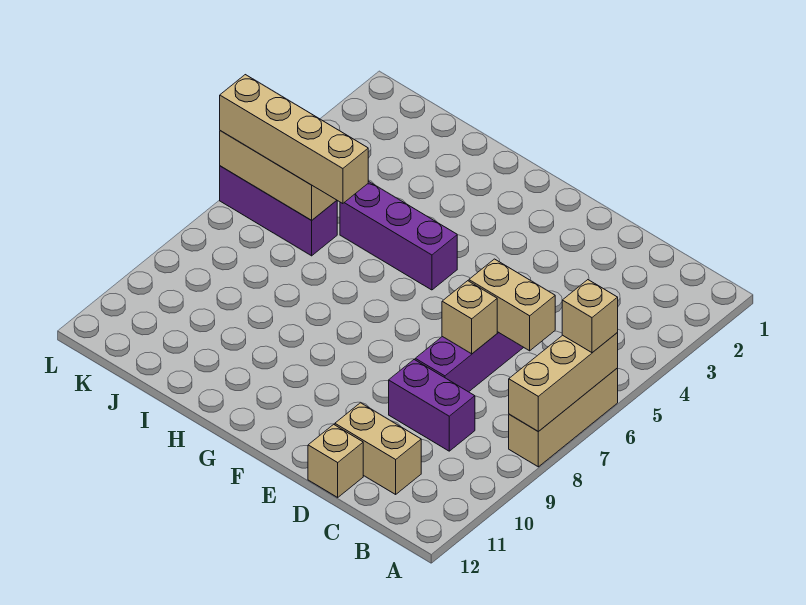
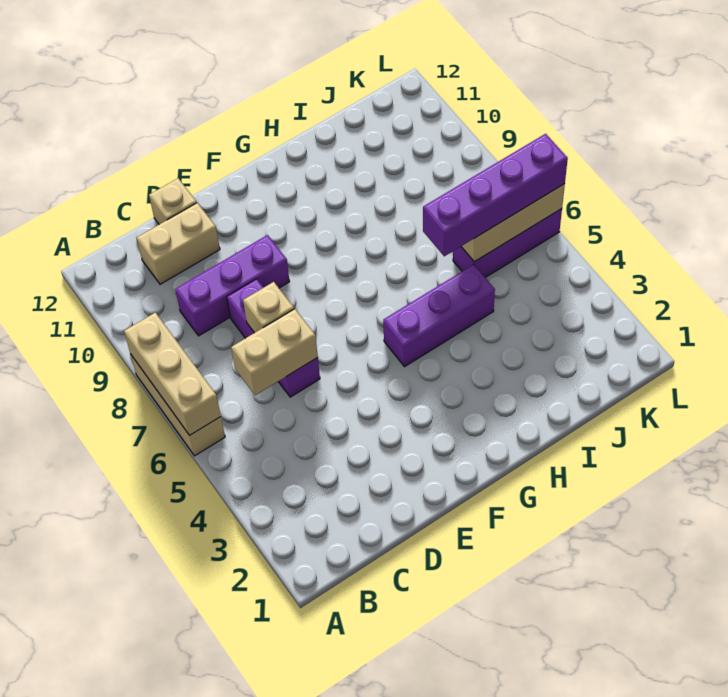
tan brick A6 level 3 -> none
purple brick C9:D9 level 1 -> purple brick C9:E9 level 1
tan brick I6:L6 level 3 -> purple brick I6:L6 level 3

